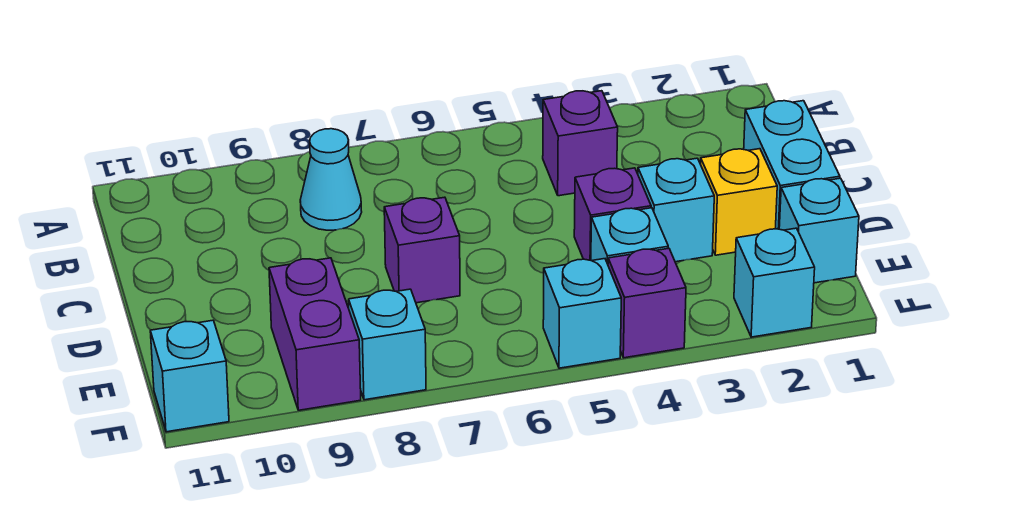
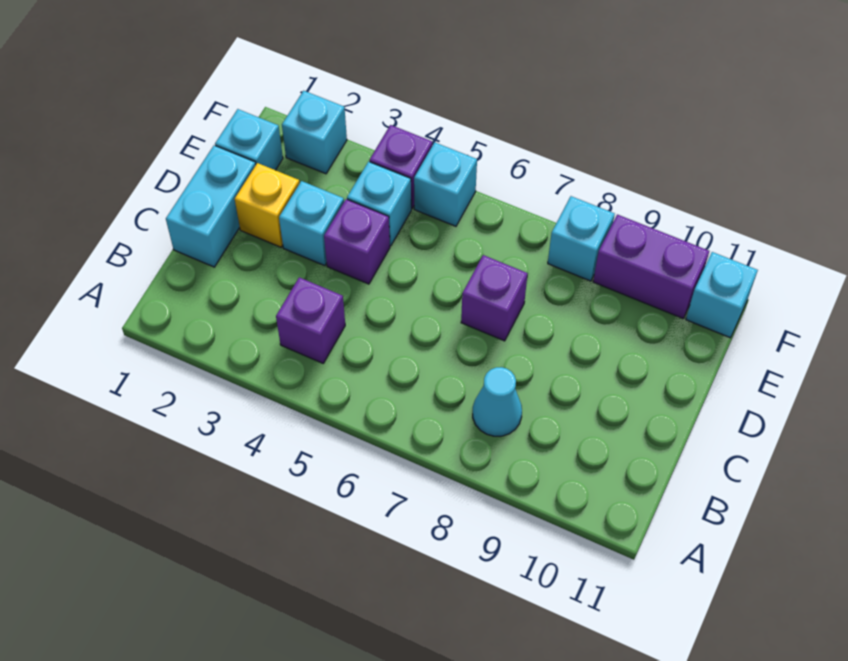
purple brick E9:F9 level 1 -> purple brick F9:F10 level 1

